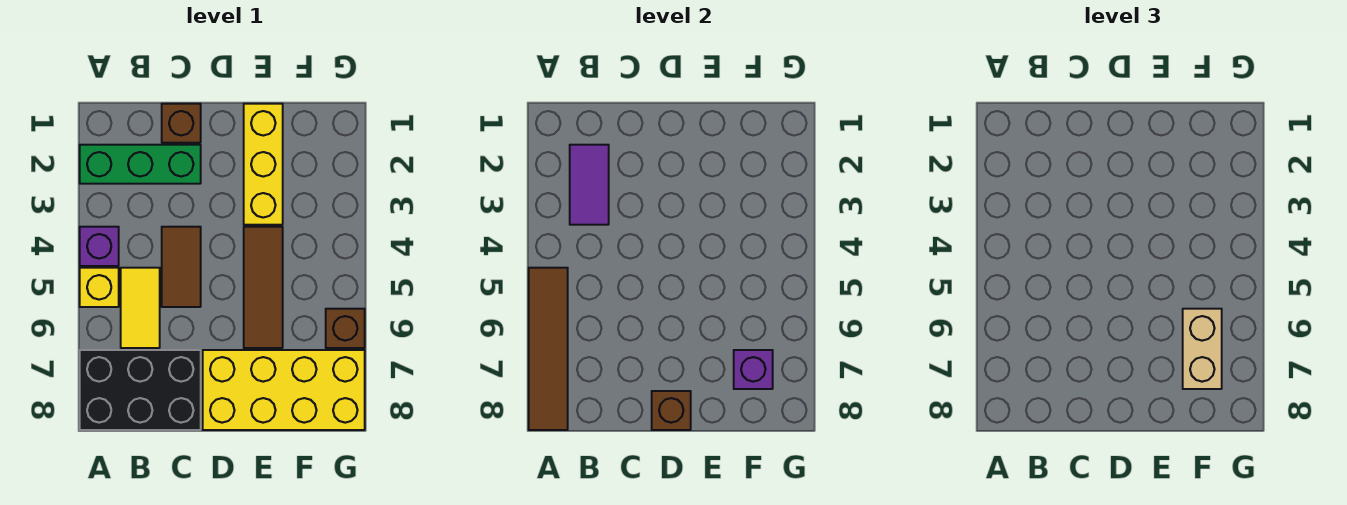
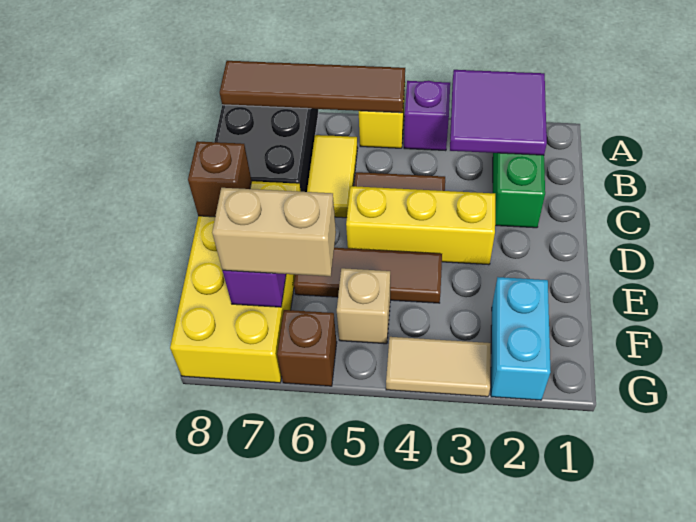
purple tile B2:B3 level 2 -> purple tile A2:B3 level 2
yellow tile B5:B6 level 1 -> yellow tile B6:C6 level 1
brown brick C1 level 1 -> none
yellow brick E1:E3 level 1 -> yellow brick D3:D5 level 1
none -> cyan brick F2:G2 level 1
none -> tan brick F5 level 1
none -> tan tile G3:G4 level 1

